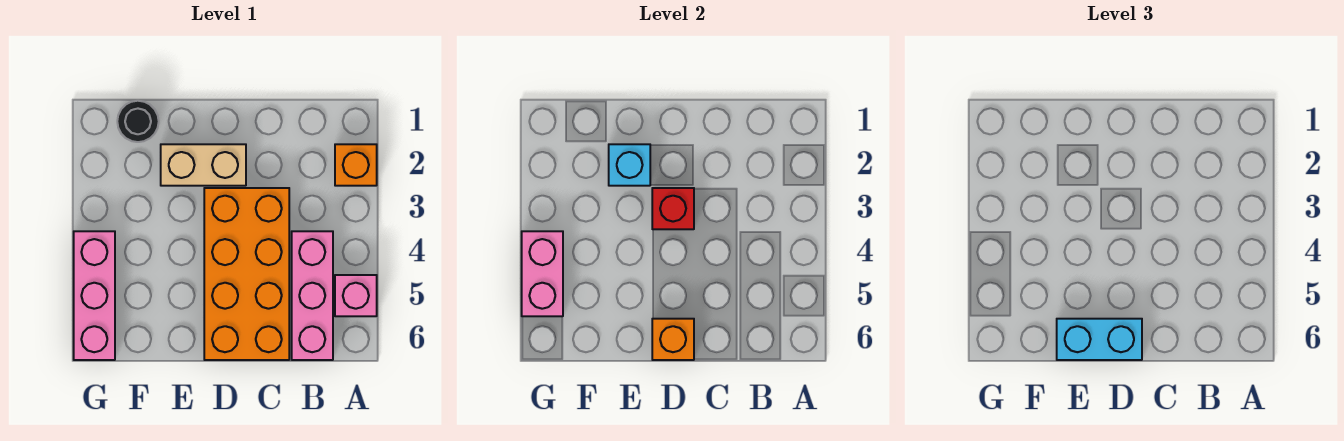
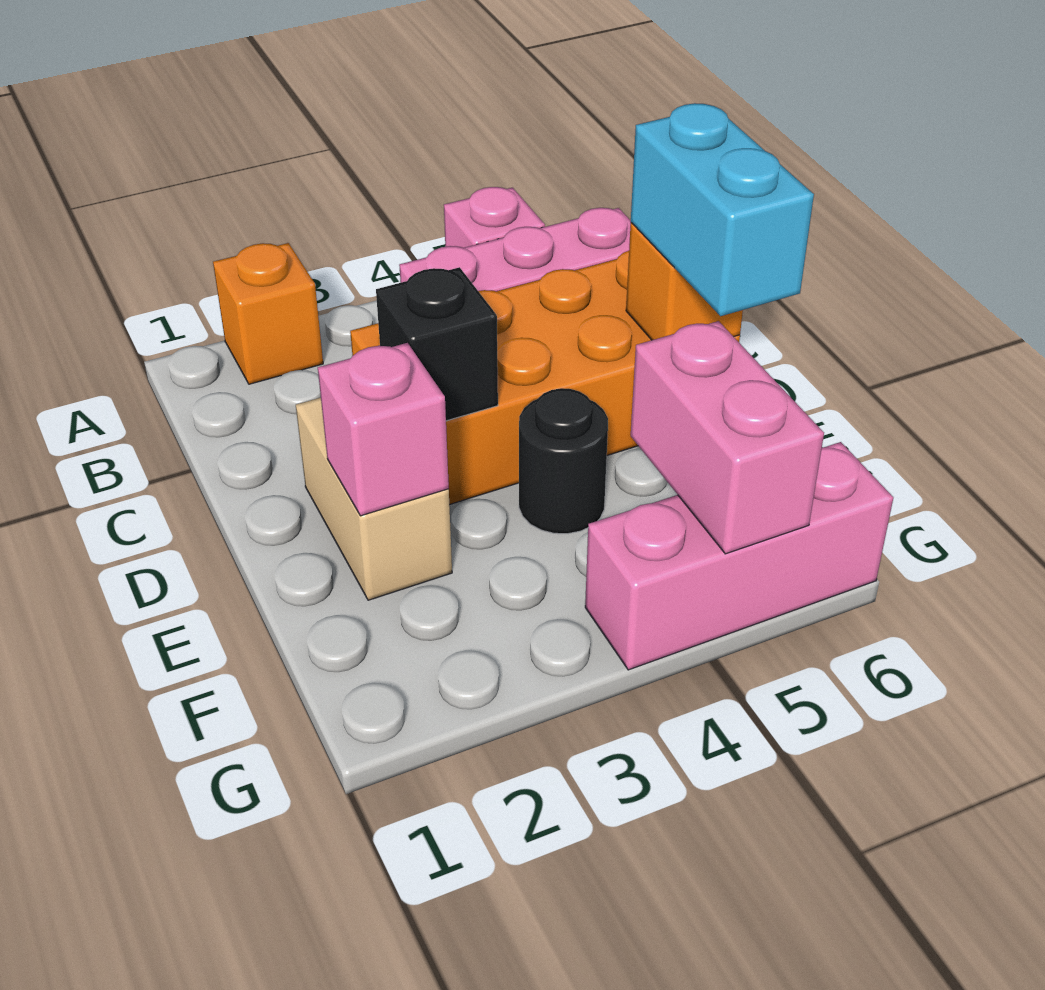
red brick D3 level 2 -> black brick D3 level 2
cyan brick E2 level 2 -> pink brick E2 level 2
black round brick F1 level 1 -> black round brick E4 level 1
pink brick G4:G5 level 2 -> pink brick F5:G5 level 2

